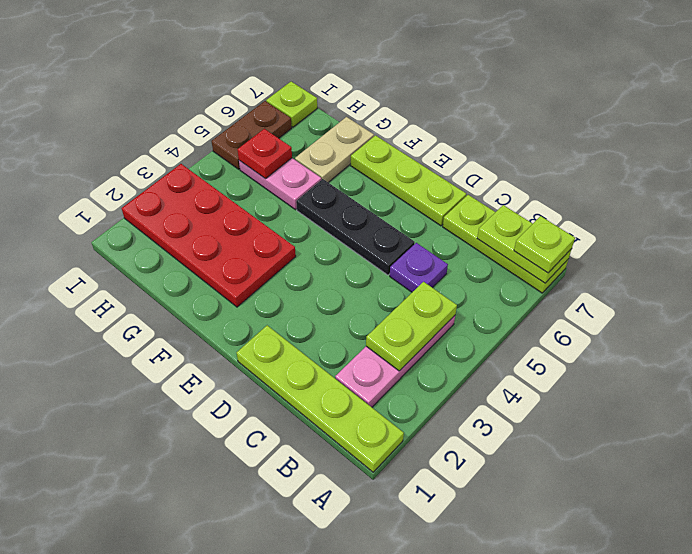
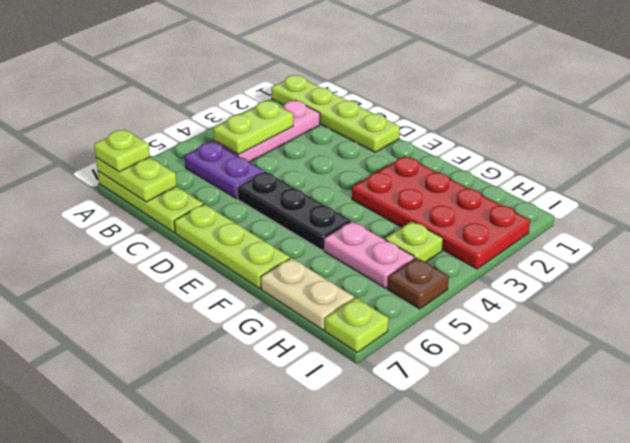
purple plate C5 level 1 -> purple plate B5:C5 level 1
tan plate G6:G7 level 1 -> tan plate G7:H7 level 1
none -> lime plate H4 level 1
red plate H5 level 2 -> none
brown plate I5:I6 level 1 -> brown plate I5 level 1

